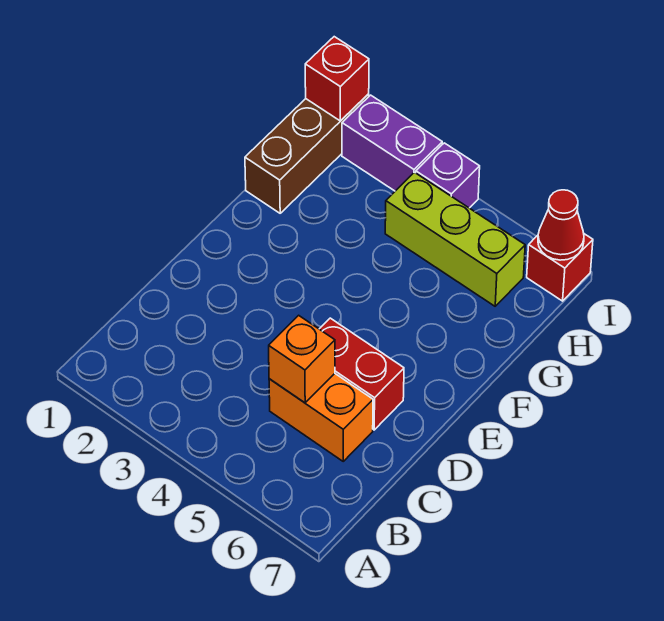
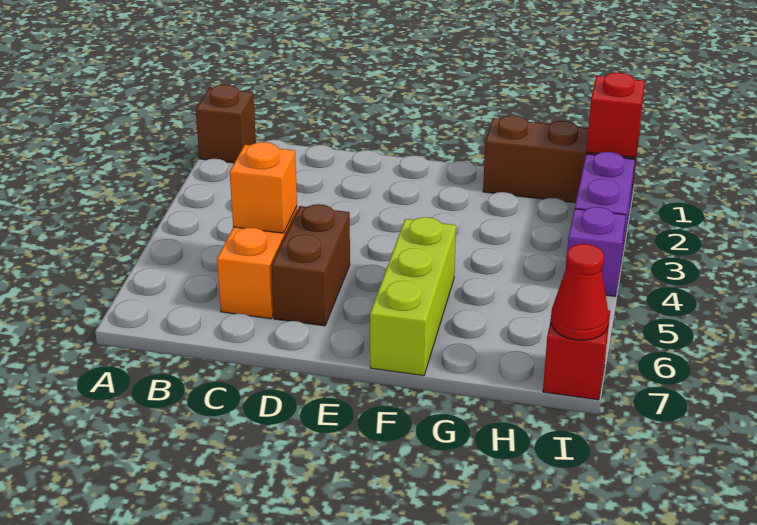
none -> brown brick A1 level 1
red brick D5:D6 level 1 -> brown brick D5:D6 level 1
lime brick H4:H6 level 1 -> lime brick F5:F7 level 1

